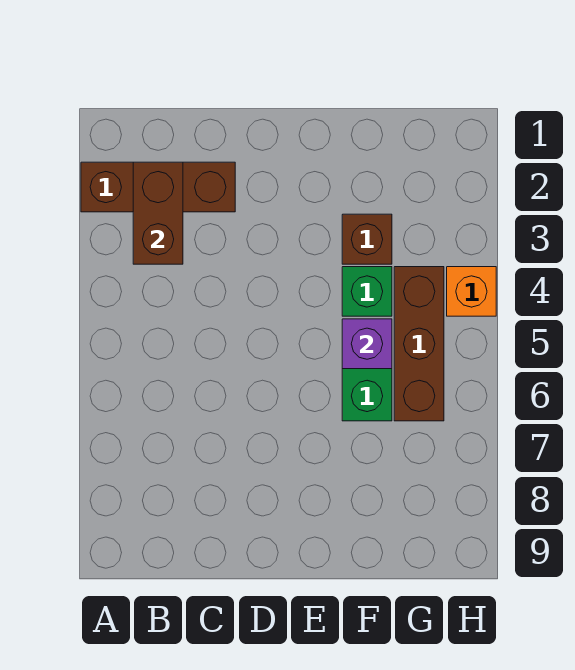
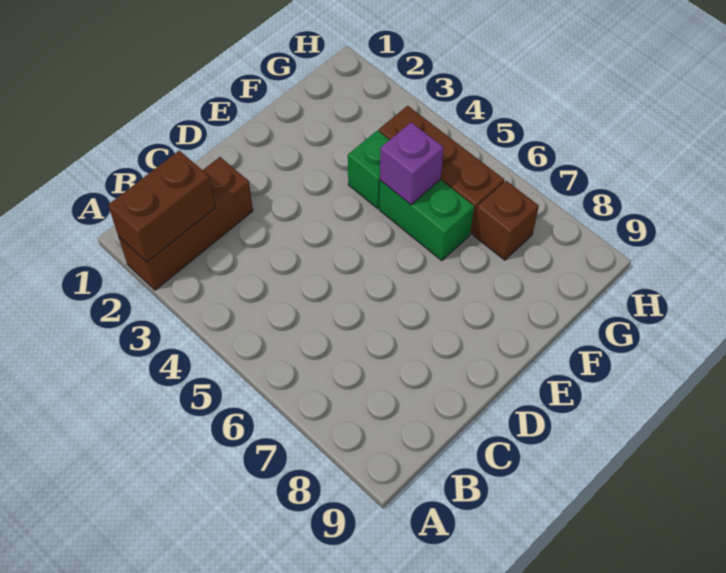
brown brick B2:B3 level 2 -> brown brick A2:B2 level 2
brown brick F3 level 1 -> brown brick G7 level 1
orange brick H4 level 1 -> none

